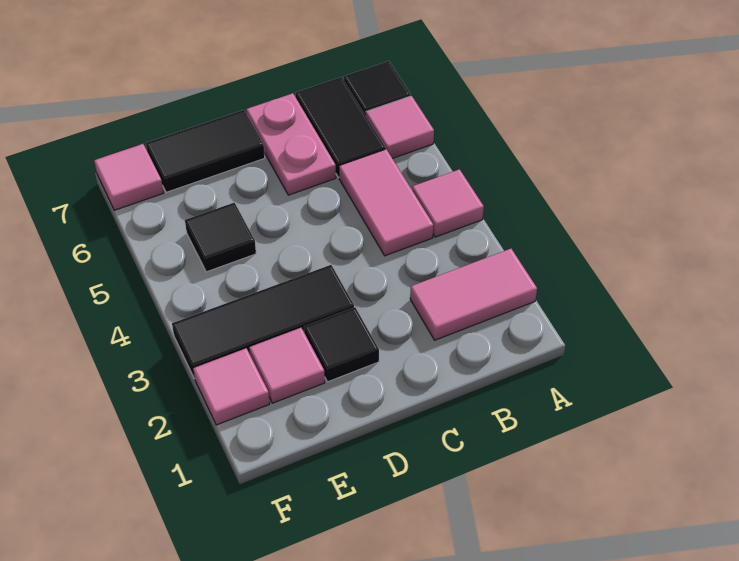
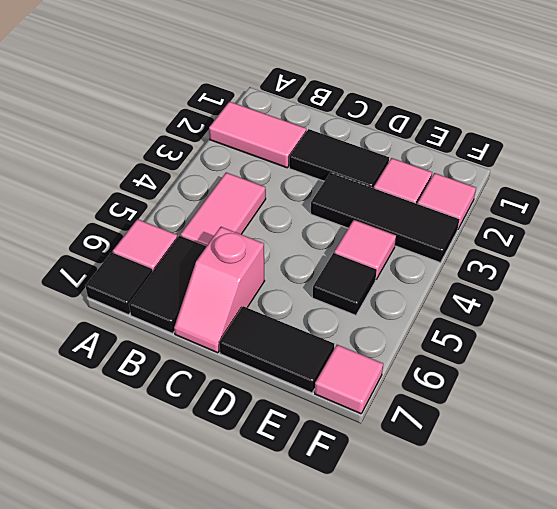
pink tile A4 level 1 -> pink tile E4 level 1
pink plate C6:C7 level 1 -> pink slope C6:C7 level 1 top 6
black tile D2 level 1 -> black tile C2:D2 level 1

